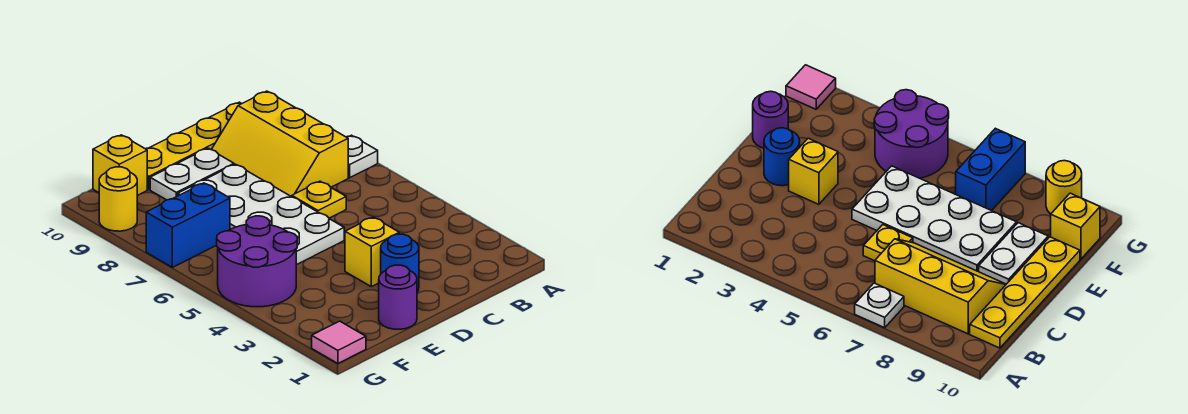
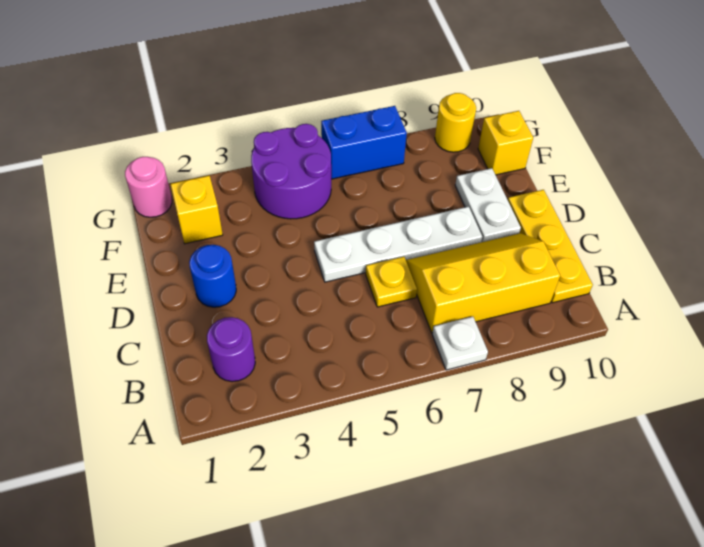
yellow plate B10:E10 level 1 -> yellow plate B10:D10 level 1
yellow brick D3 level 1 -> yellow brick F2 level 1
white plate D5:E8 level 1 -> white plate D5:D8 level 1
purple round brick E1 level 1 -> purple round brick B2 level 1
blue brick F7:G7 level 1 -> blue brick G6:G7 level 1
pink tile G1 level 1 -> pink round brick G1 level 1

